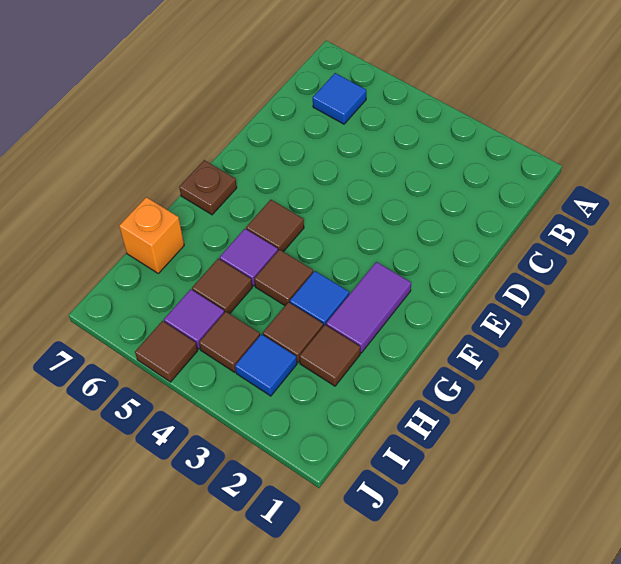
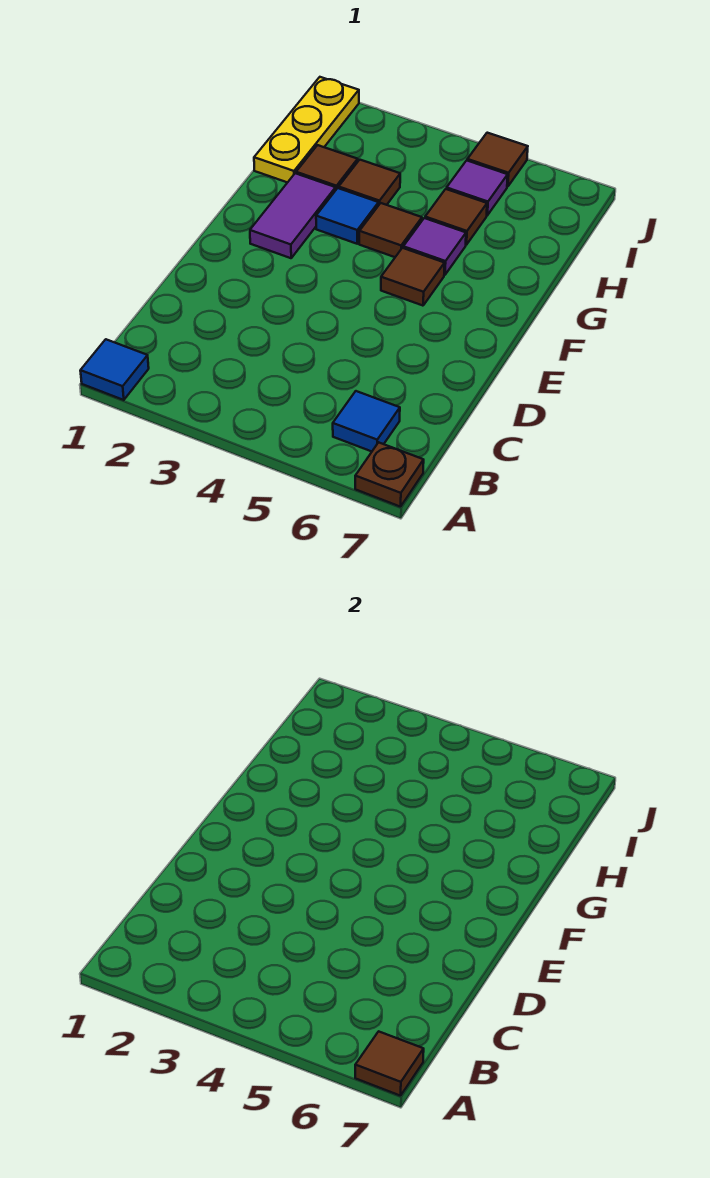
brown plate F7 level 1 -> brown plate A7 level 1
none -> yellow plate H1:J1 level 1
orange brick H7 level 1 -> none
blue tile I3 level 1 -> blue tile A1 level 1
brown tile I4 level 1 -> brown tile A7 level 2

